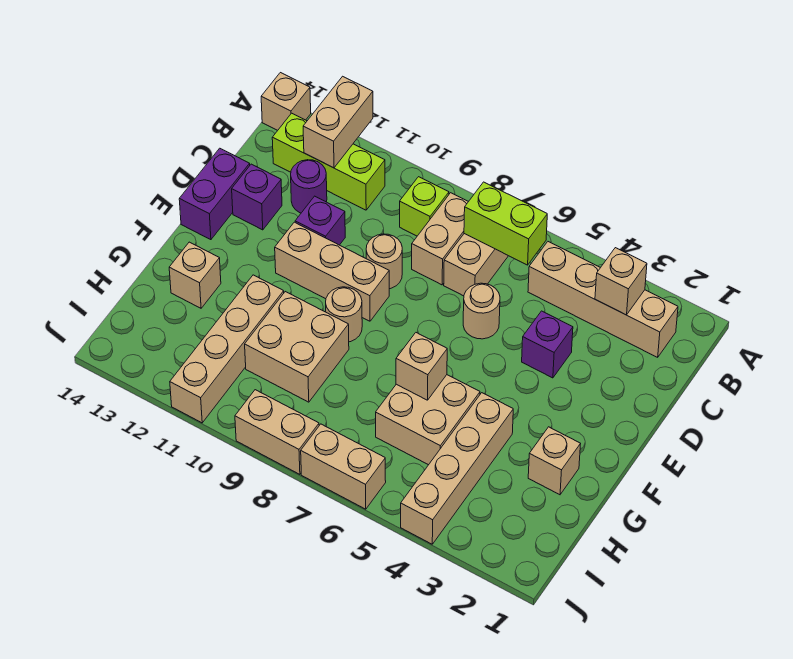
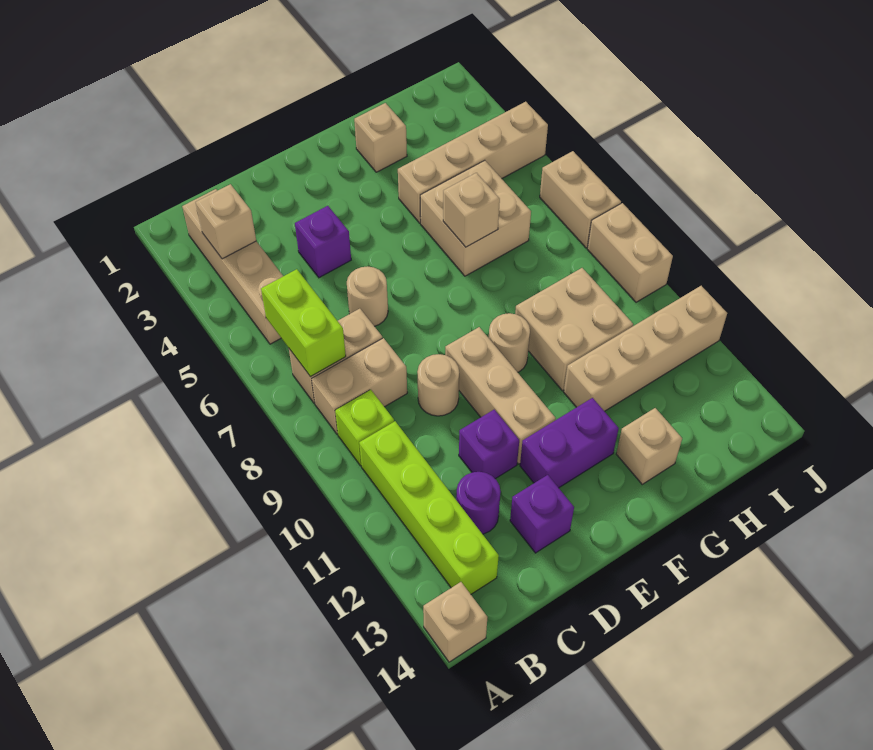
tan brick A12:B12 level 2 -> none
lime brick B11:B13 level 1 -> lime brick B10:B13 level 1
purple brick D14:E14 level 1 -> purple brick E12:F12 level 1

